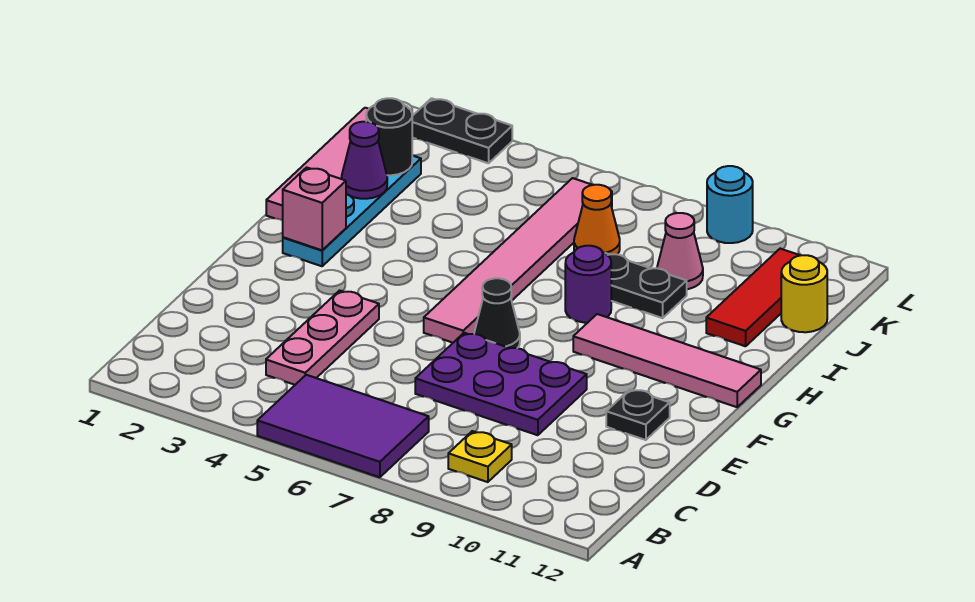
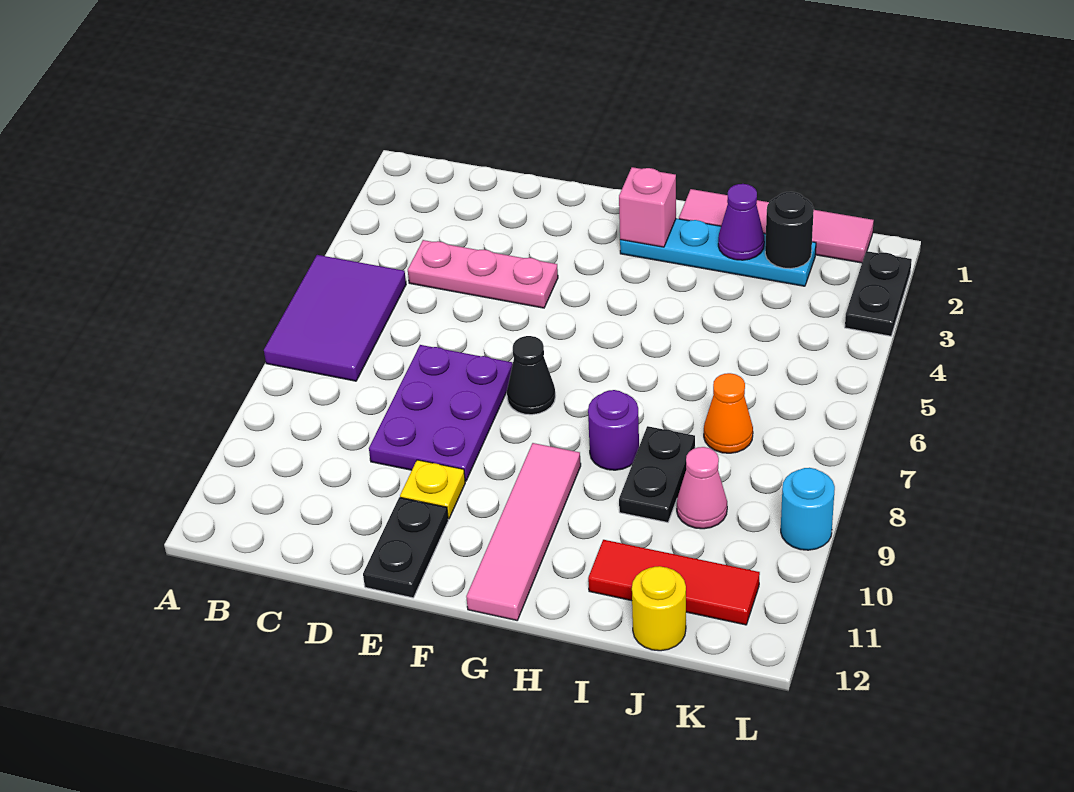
yellow plate B9 level 1 -> yellow plate E10 level 1
black plate E11 level 1 -> black plate E11:E12 level 1
pink tile F6:K6 level 1 -> none

